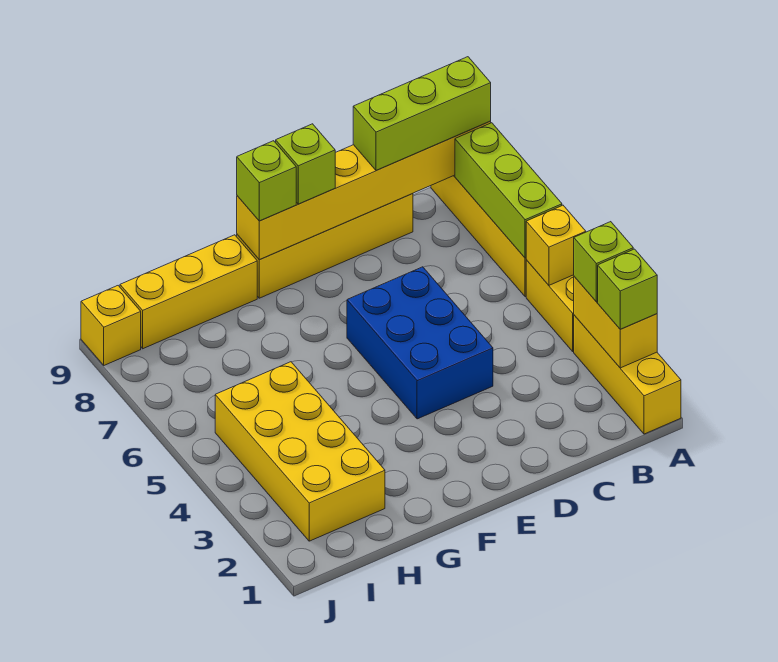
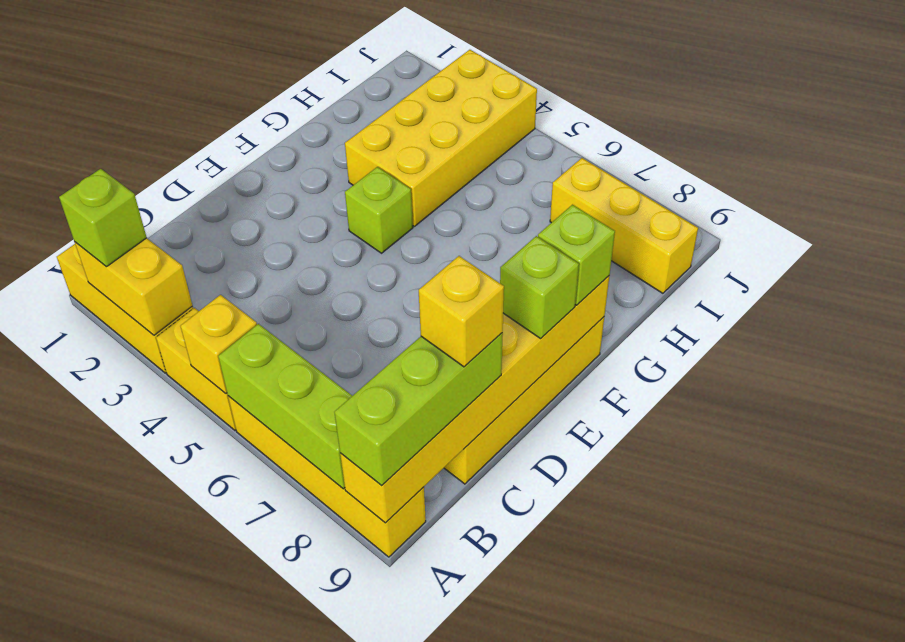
lime brick A3 level 3 -> lime brick F4 level 1
blue brick D4:E6 level 1 -> none
yellow brick G9:I9 level 1 -> yellow brick I7:I9 level 1
yellow brick H2:I5 level 1 -> yellow brick G3:J4 level 1
yellow brick J9 level 1 -> yellow brick C9 level 4

